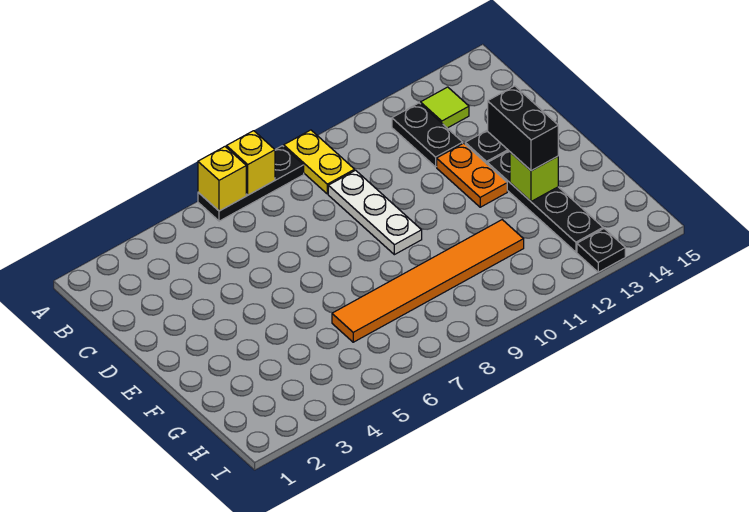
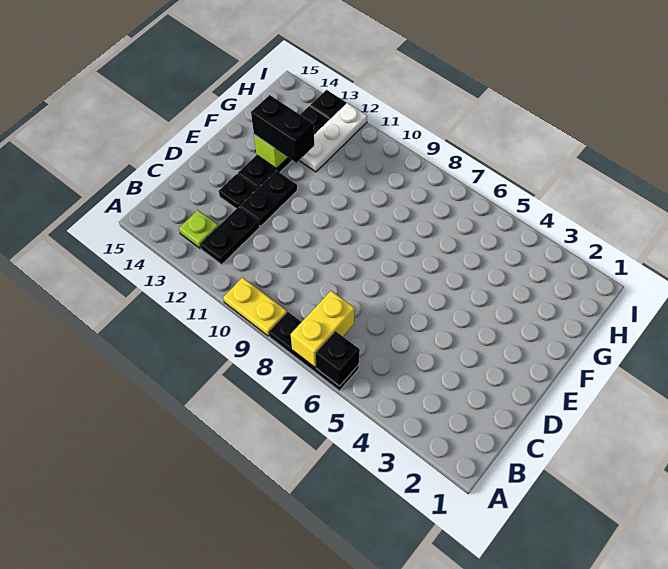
yellow brick A6 level 2 -> black brick A6 level 2
yellow brick A7 level 2 -> yellow brick A7:B7 level 2
yellow plate A9:B9 level 1 -> yellow plate A9:A10 level 1
lime tile B13 level 1 -> lime plate B13 level 1
white plate C9:E9 level 1 -> white plate G12:I12 level 1
orange plate D12:E12 level 1 -> black plate D12:E12 level 1
black brick E13:F13 level 3 -> black brick F12:F13 level 3
orange tile G6:G11 level 1 -> none

